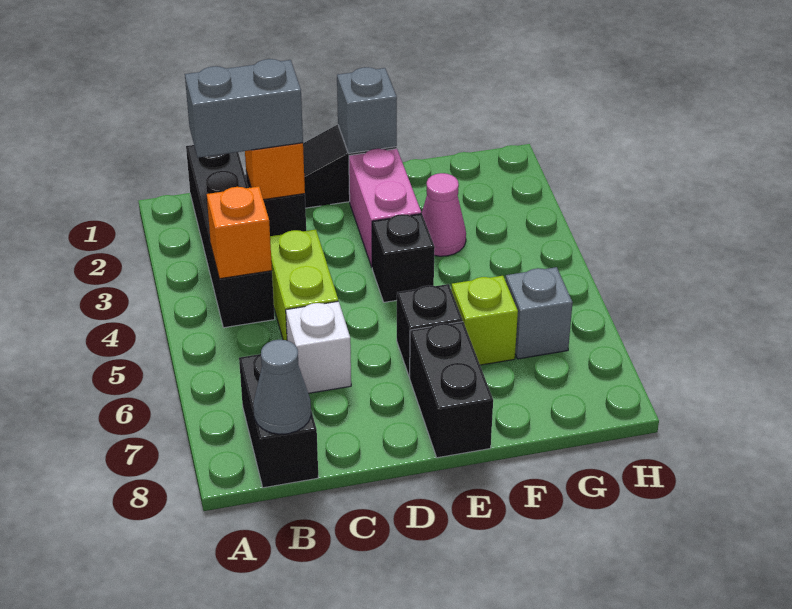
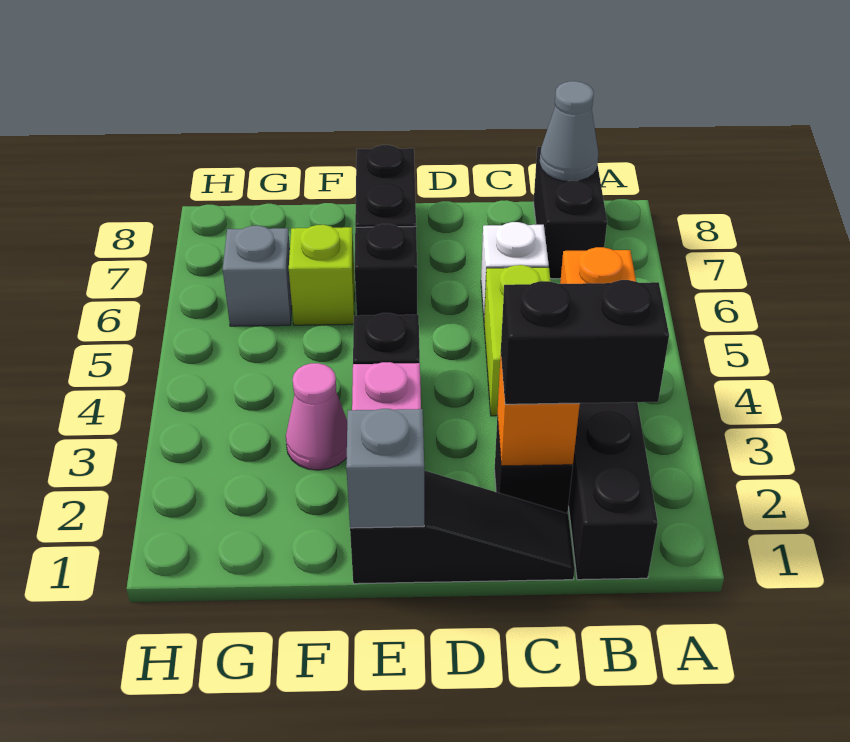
grey brick B2:C2 level 3 -> black brick B2:C2 level 3

